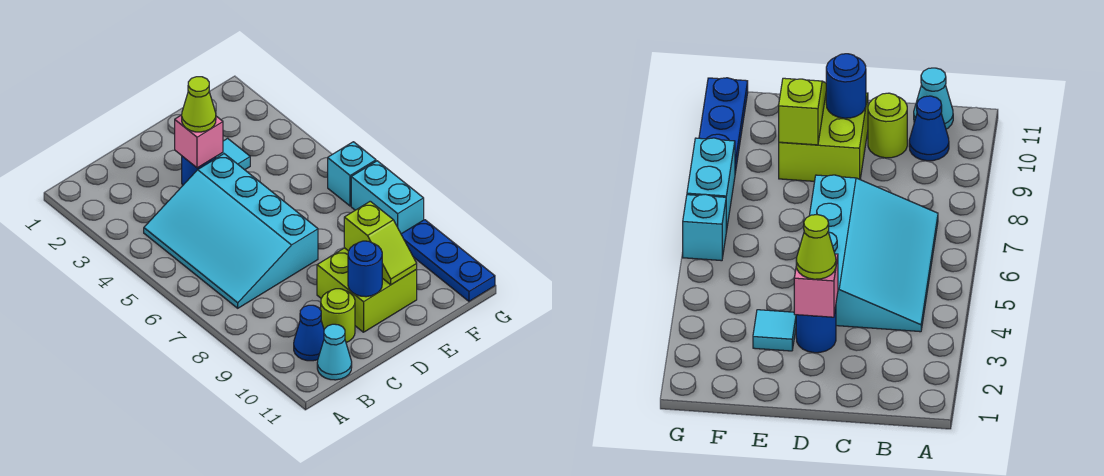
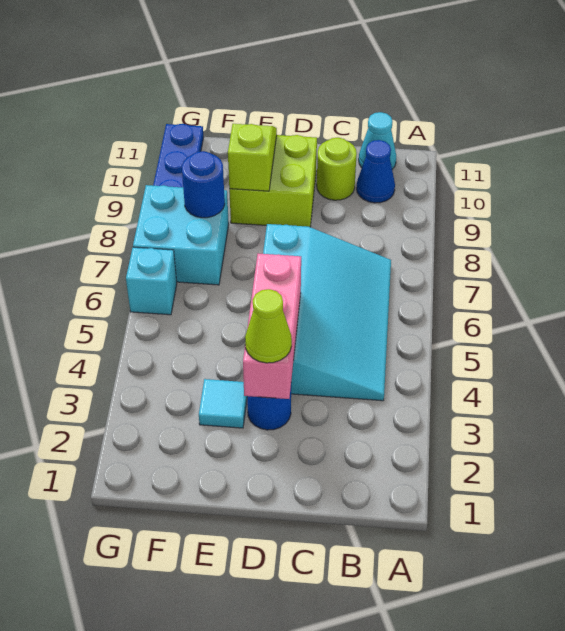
pink brick D3 level 2 -> pink brick D3:D5 level 2
blue round brick D10 level 2 -> blue round brick F8 level 2
cyan brick G7:G8 level 1 -> cyan brick F7:G8 level 1

